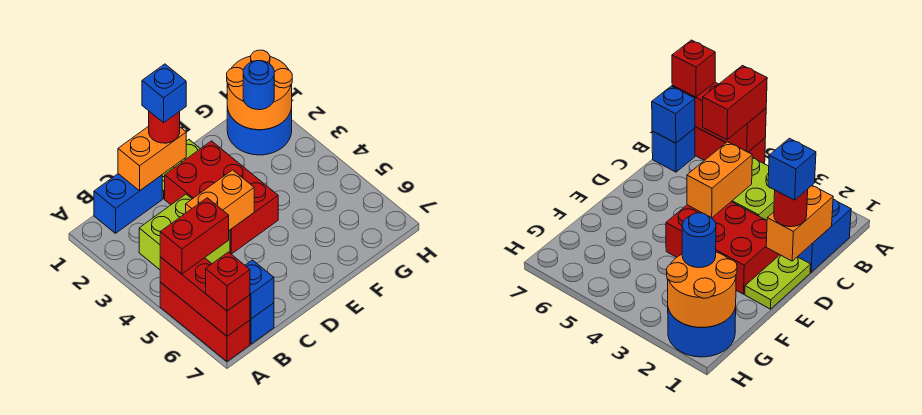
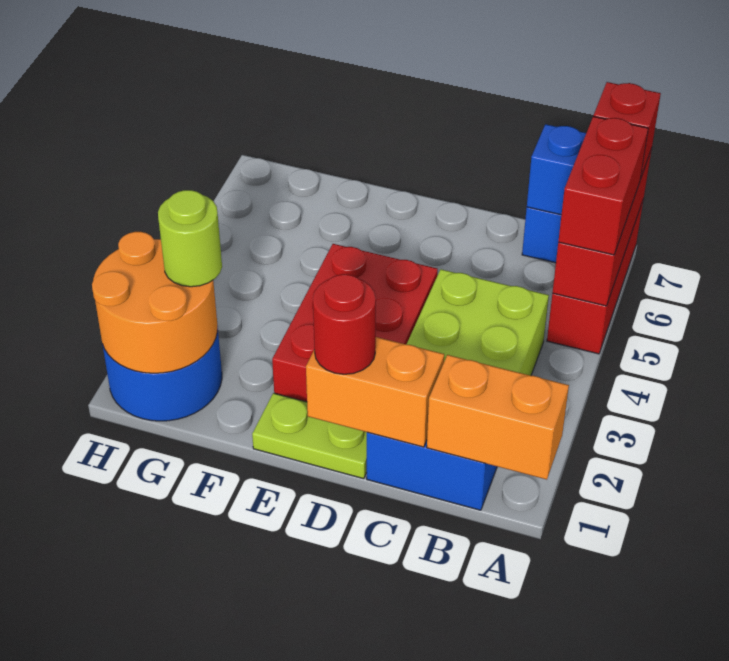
red brick A5:B5 level 3 -> red brick A5:A6 level 3
orange brick C4:D4 level 2 -> orange brick A1:B1 level 2
blue brick D1 level 4 -> none
blue round brick G2 level 3 -> lime round brick G2 level 3

